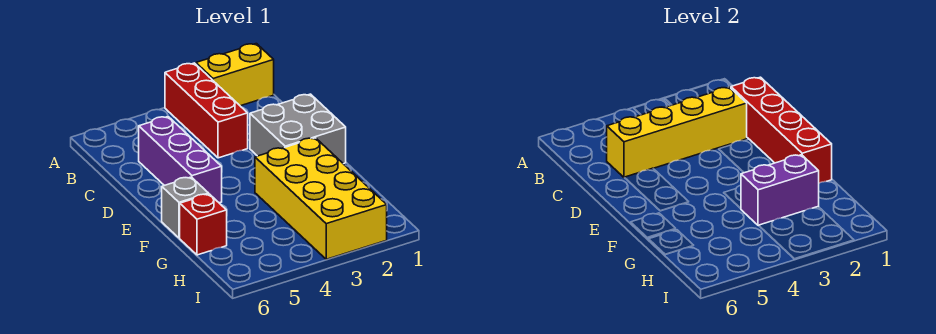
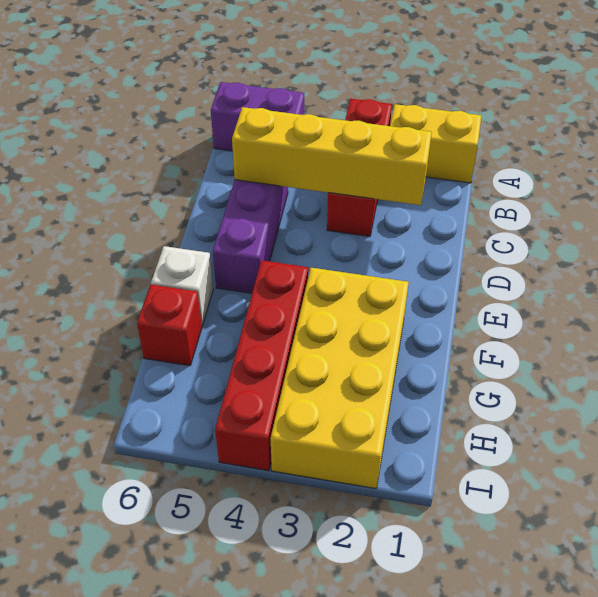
red brick C1:F1 level 2 -> red brick F4:I4 level 1
grey brick D1:E2 level 1 -> none
grey brick F6 level 1 -> white brick F6 level 1
purple brick G2:G3 level 2 -> purple brick A5:A6 level 1

